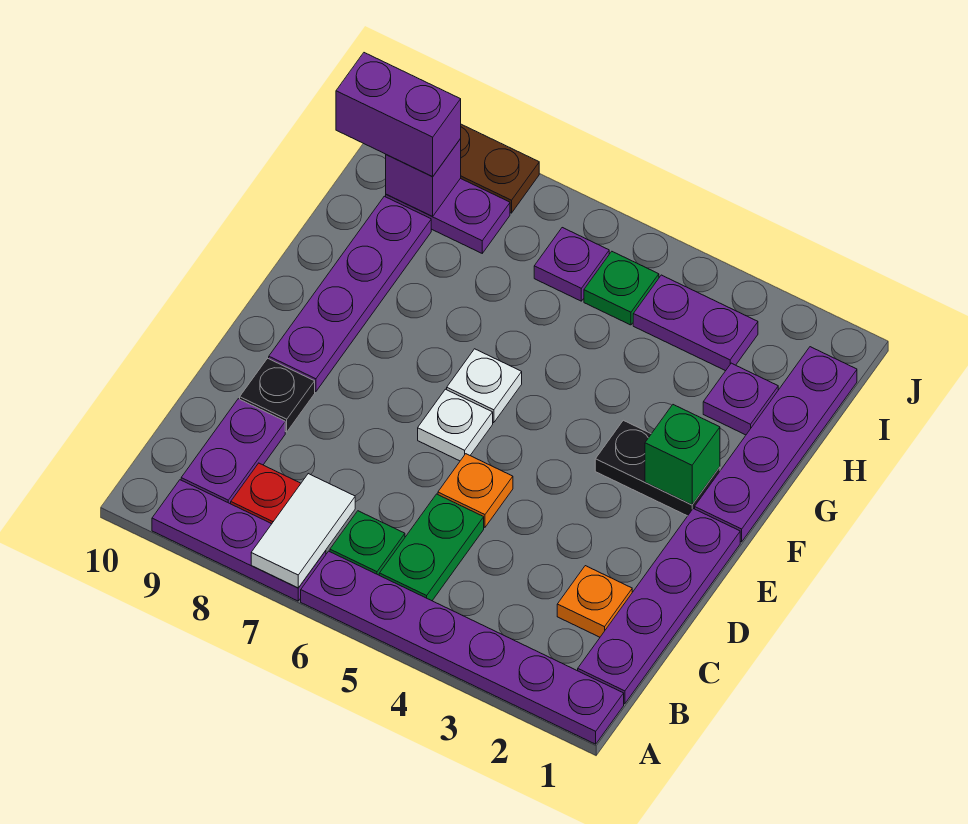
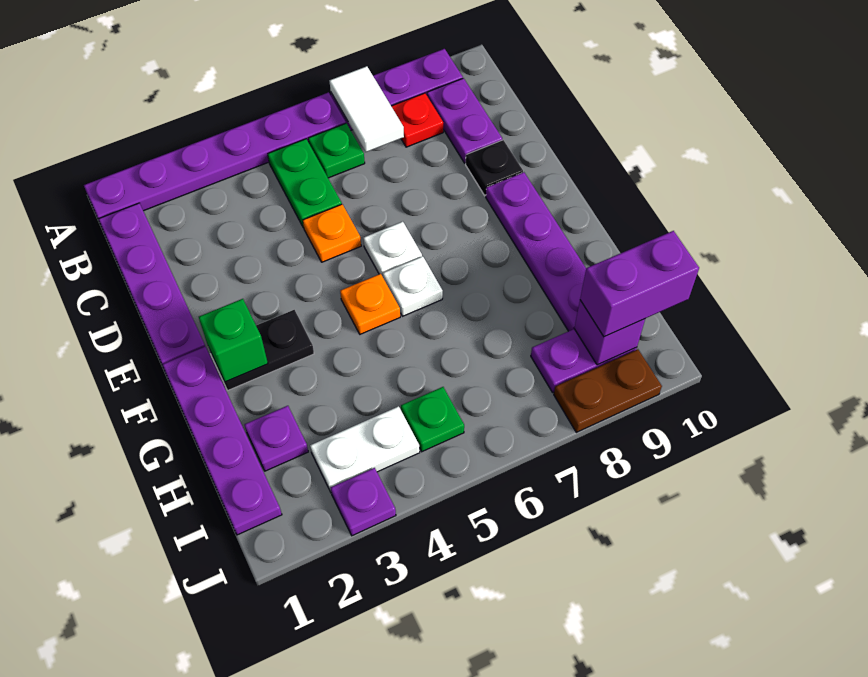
orange plate C2 level 1 -> orange plate F5 level 1
purple plate I3:I4 level 1 -> white plate I3:I4 level 1
purple plate I6 level 1 -> purple plate J3 level 1

